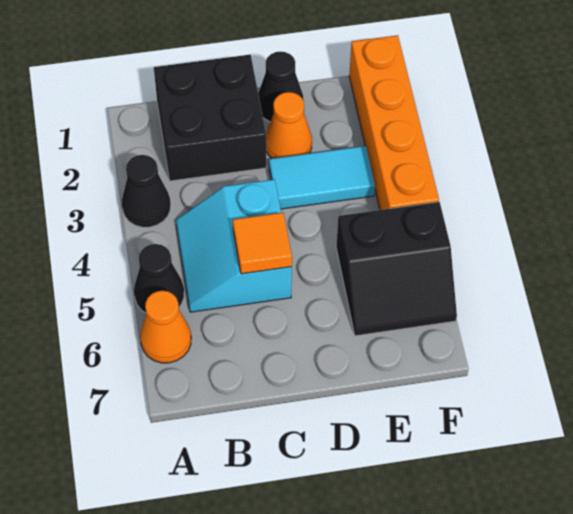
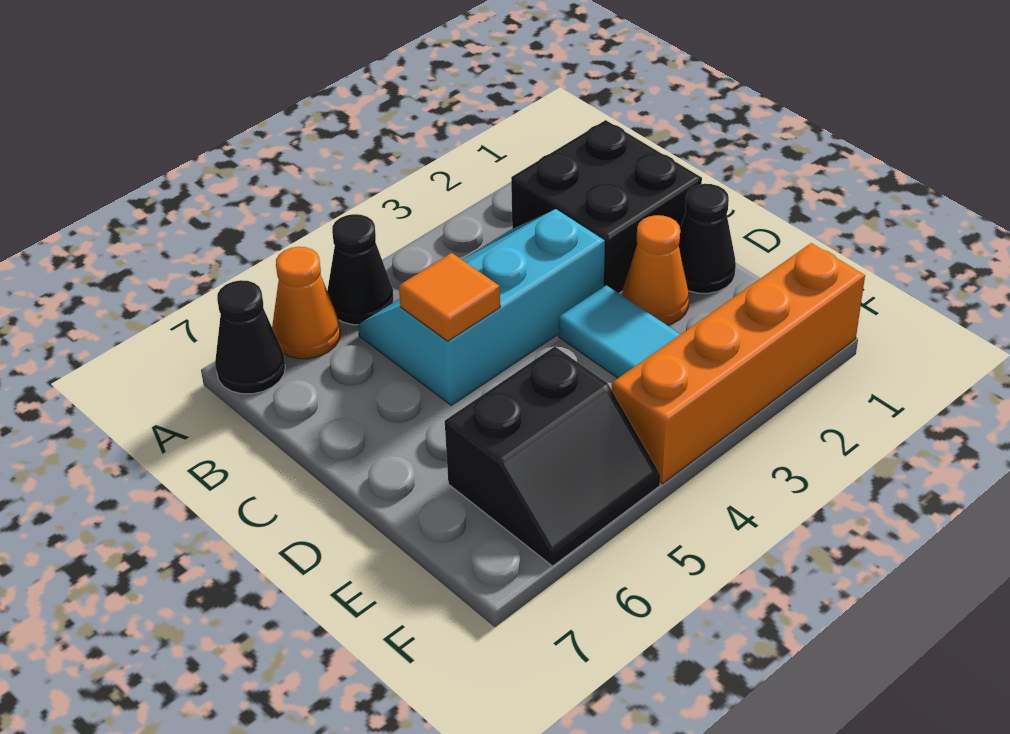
black cone A3 level 1 -> black cone A7 level 1
cyan slope B4:C5 level 1 top C -> cyan slope B3:C5 level 1 top C
black slope E5:F6 level 1 top 5 -> black slope E5:F6 level 1 top E

